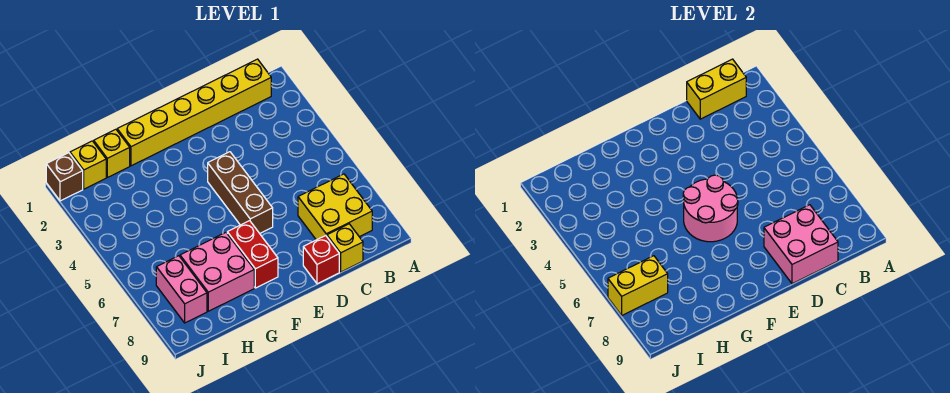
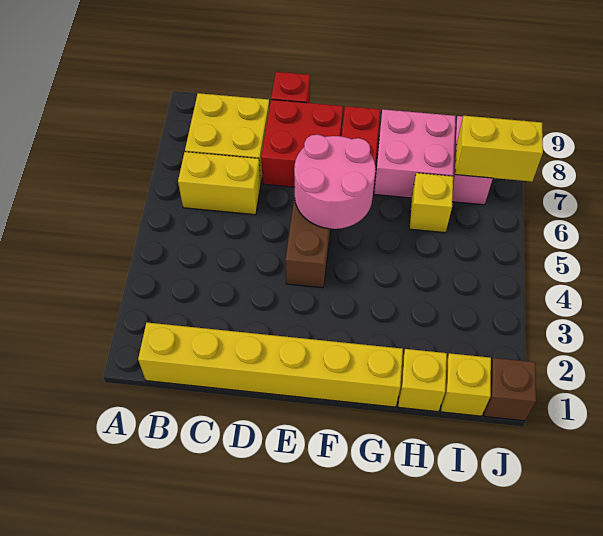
yellow brick B1:C1 level 2 -> yellow brick B6:C6 level 1
pink brick C8:D9 level 2 -> none
yellow brick C9 level 1 -> yellow brick H6 level 1
none -> red brick D7:E8 level 1

